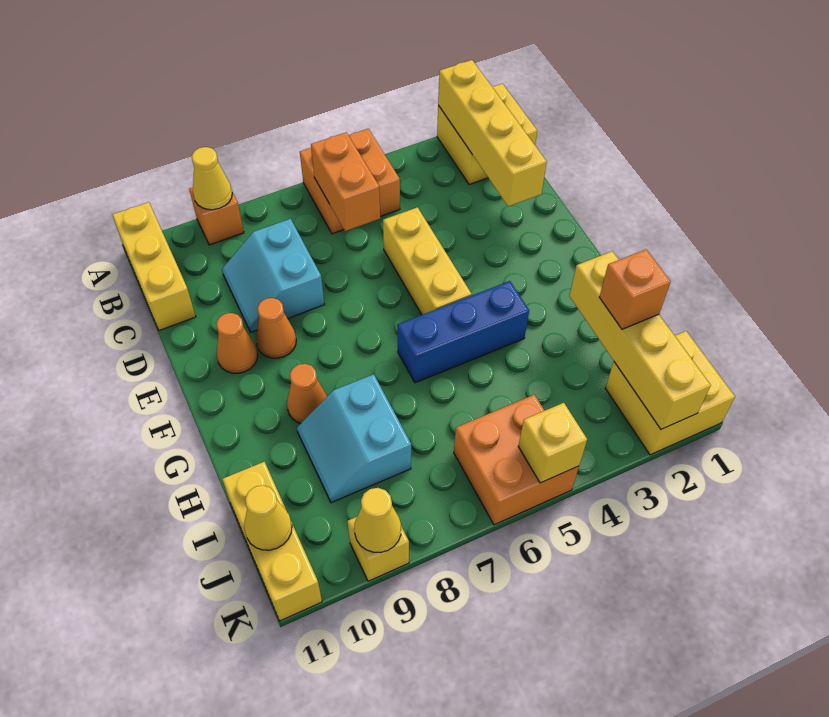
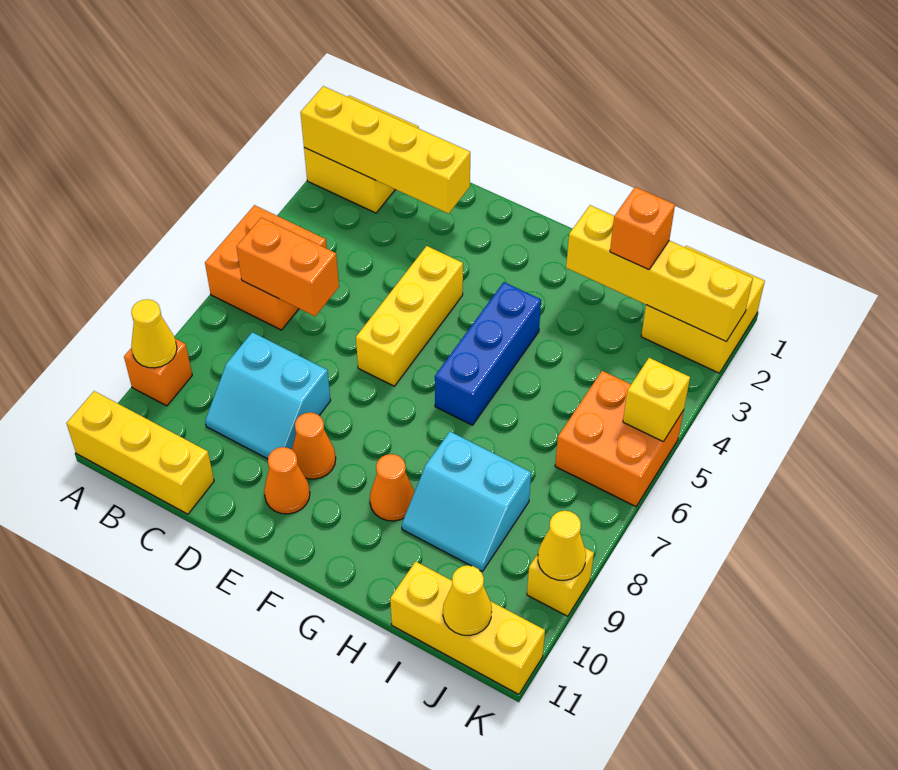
yellow brick D5:F5 level 1 -> yellow brick E4:E6 level 1

